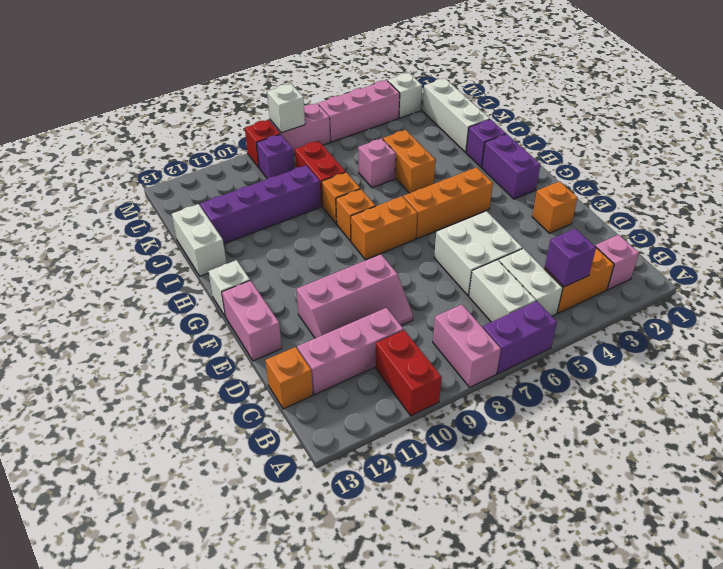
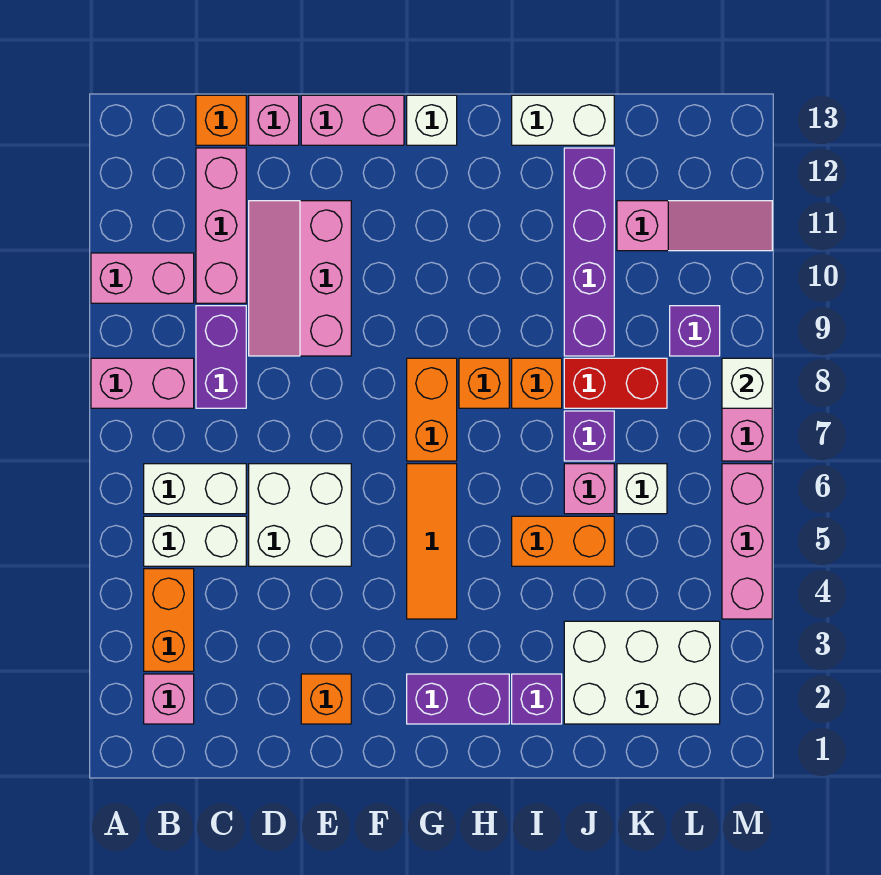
purple brick A6:A7 level 1 -> purple brick C8:C9 level 1
red brick A10:B10 level 1 -> pink brick A10:B10 level 1
purple brick B4 level 2 -> purple brick J7 level 1
none -> pink brick D13 level 1
orange brick G4:G6 level 1 -> orange tile G4:G6 level 1
white brick J2:L2 level 1 -> white brick J2:L3 level 1
none -> pink slope K11:M11 level 1 top K
white brick M3 level 1 -> white brick K6 level 1
red brick M9 level 1 -> none

